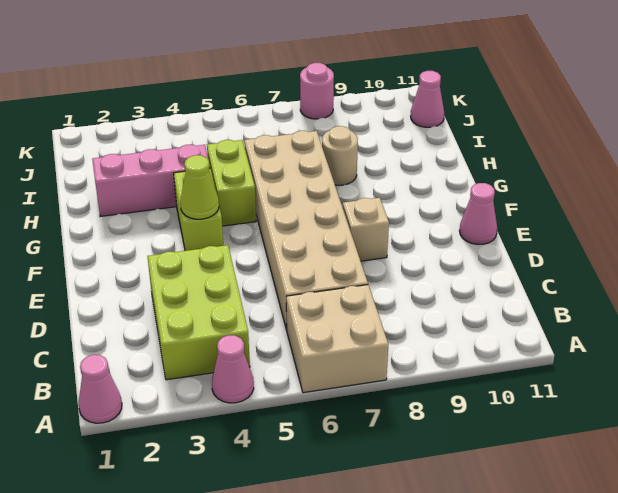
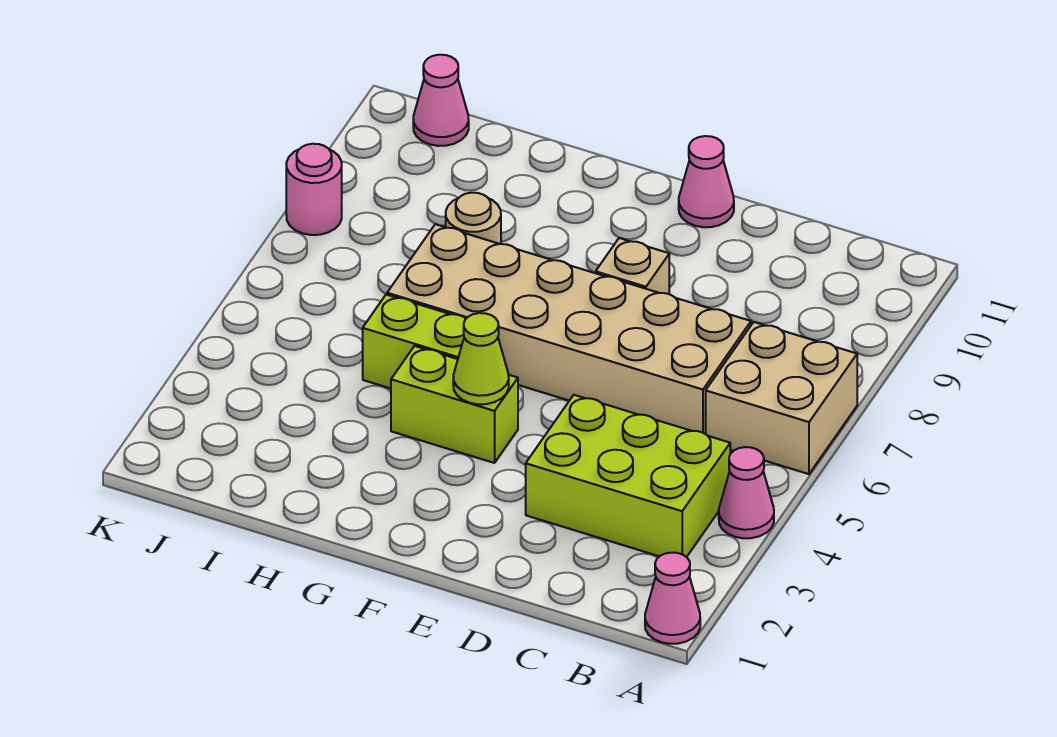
pink brick H2:H4 level 1 -> none

